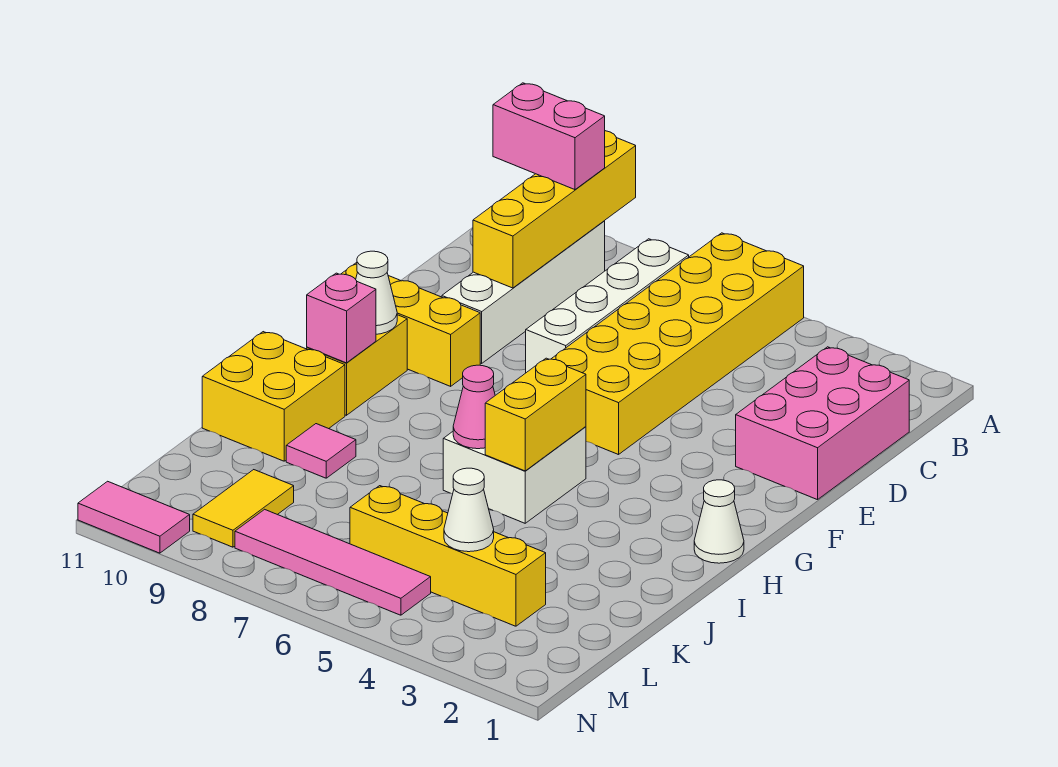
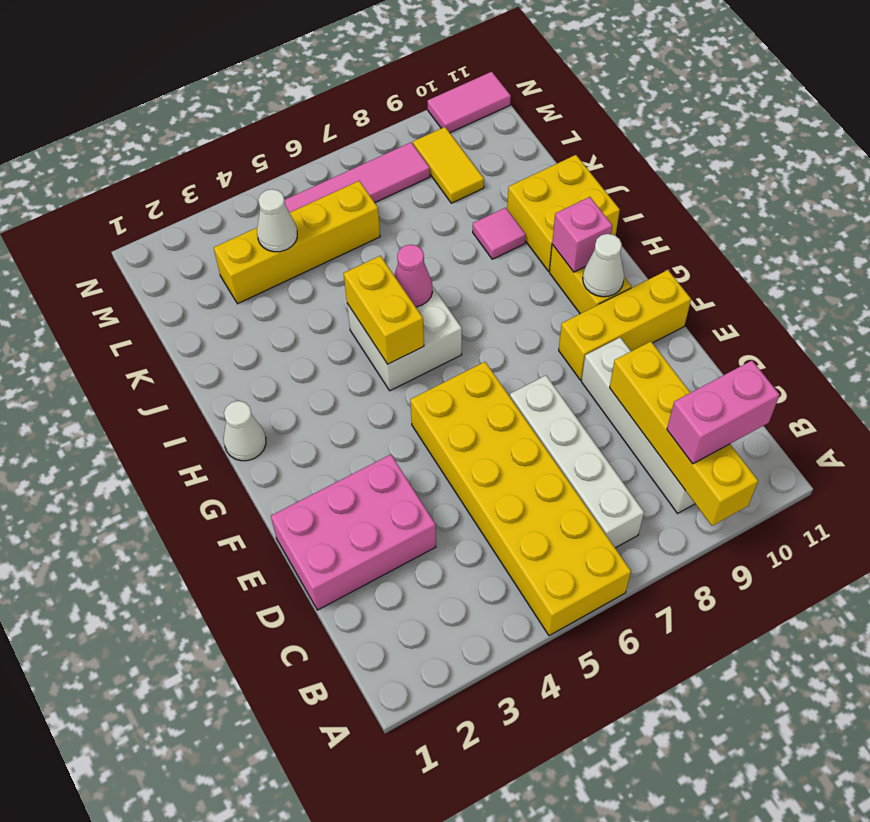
pink brick C1:E2 level 1 -> pink brick D1:E3 level 1

